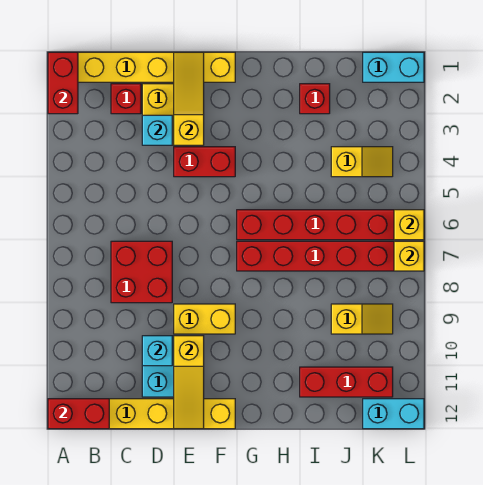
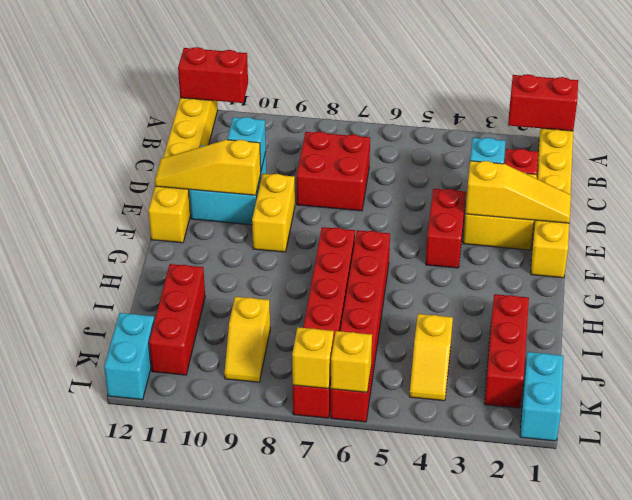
red brick A12:B12 level 2 -> red brick A11:A12 level 2
red brick I2 level 1 -> red brick I2:K2 level 1

